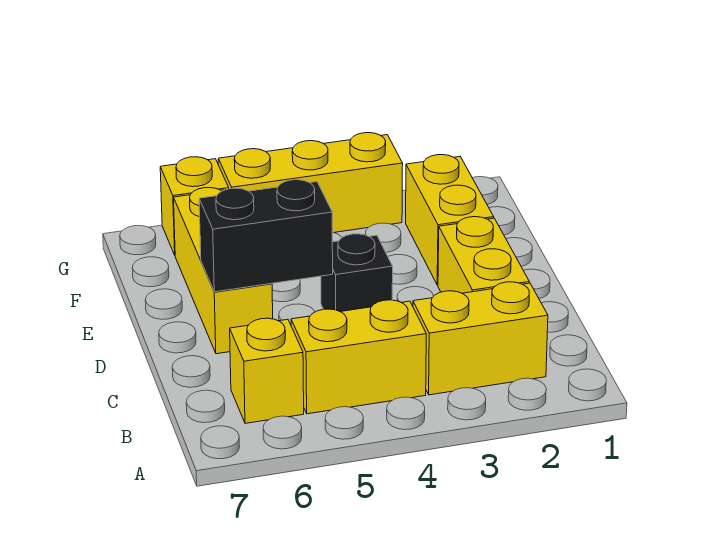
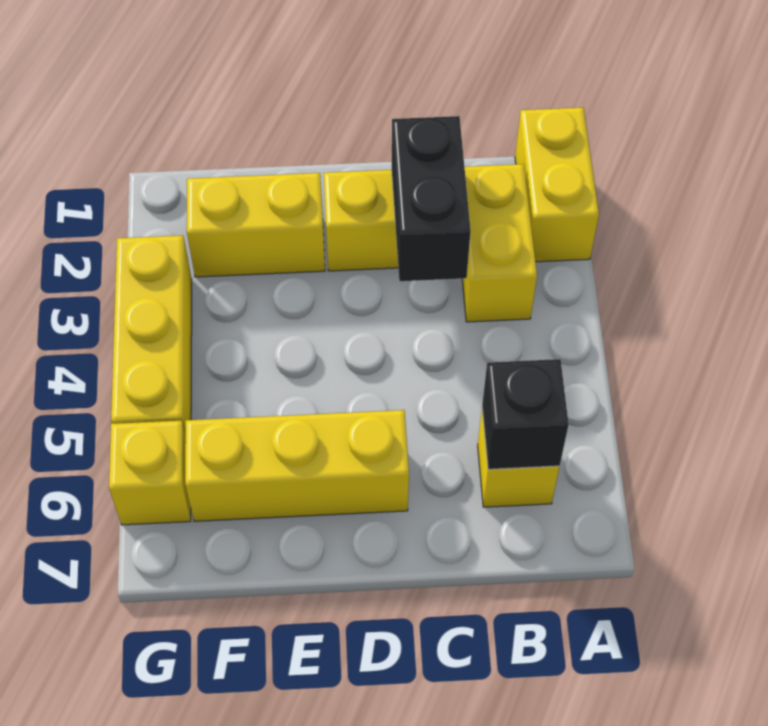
yellow brick B4:B5 level 1 -> yellow brick A1:A2 level 1
black brick D4 level 1 -> black brick B6 level 2
black brick D5:D6 level 2 -> black brick C2:C3 level 2

